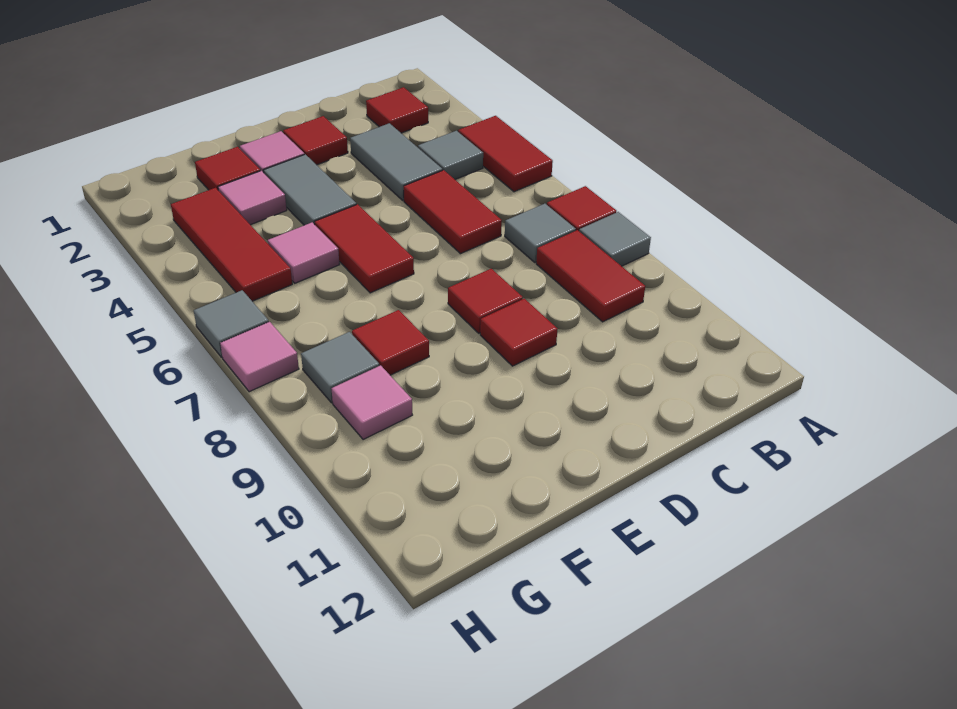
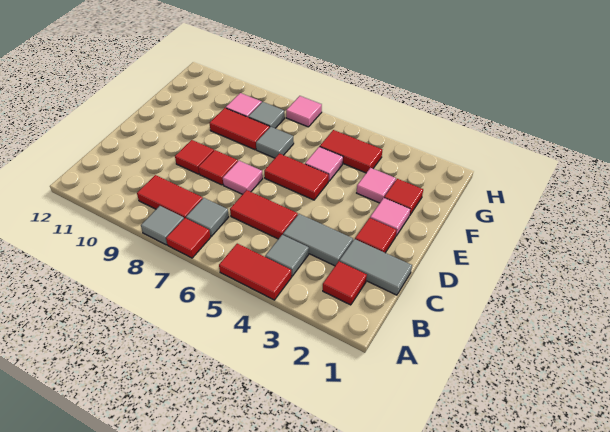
none -> pink tile D7 level 1
grey tile E3:E4 level 1 -> grey tile C1:C2 level 1
red tile F8 level 1 -> red tile F8:F9 level 1
red tile G3:G5 level 1 -> red tile G4:G5 level 1
grey tile H6 level 1 -> grey tile F7 level 1

